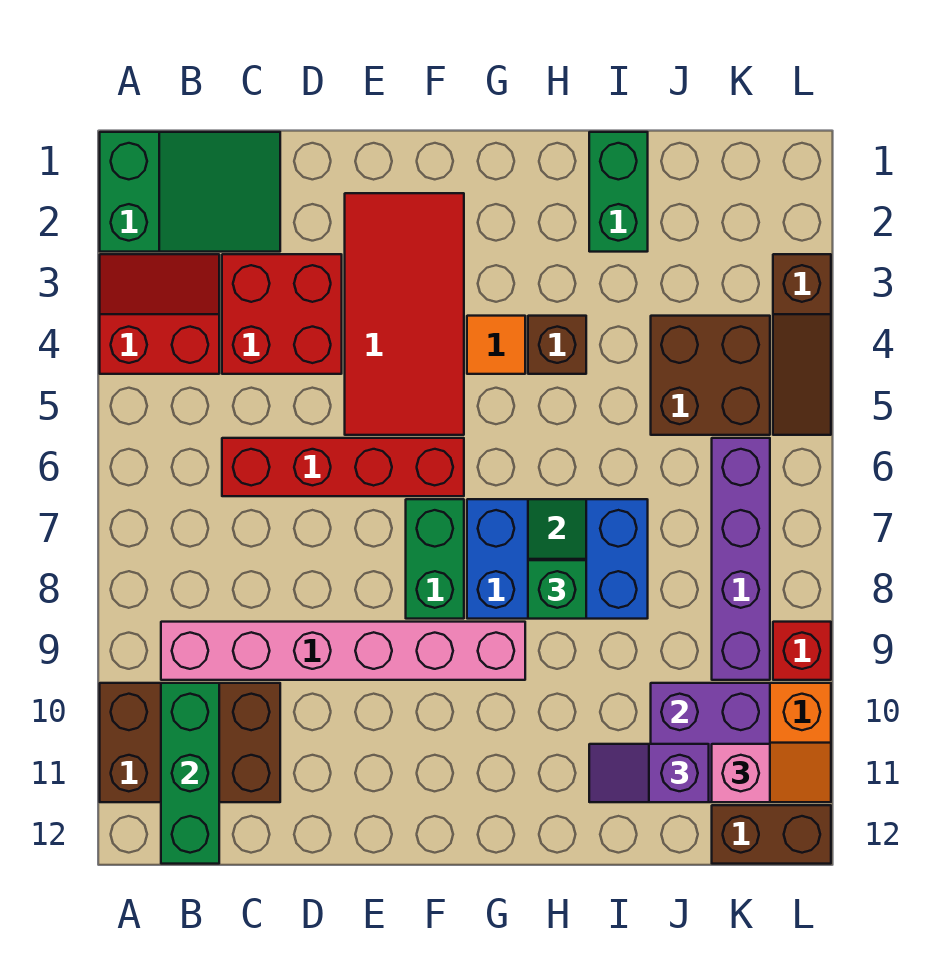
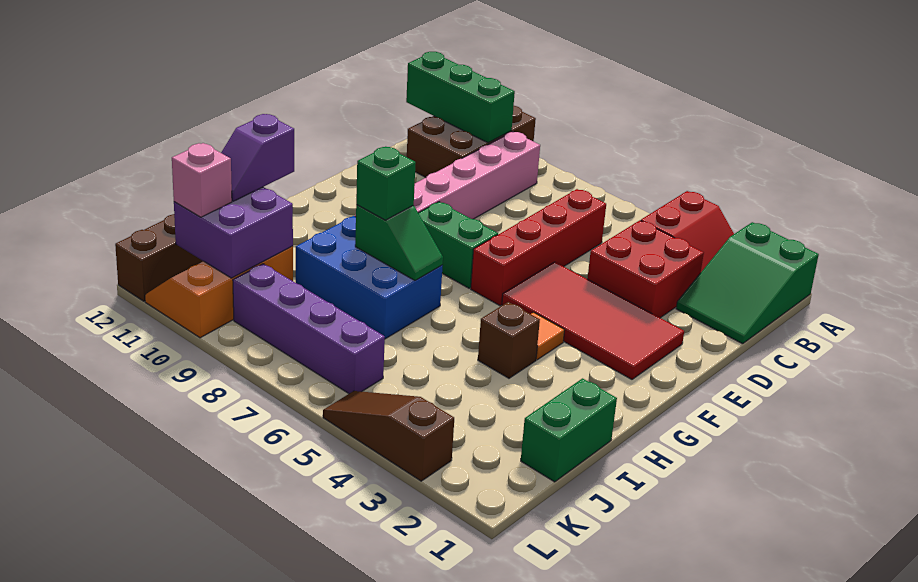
blue brick G7:I8 level 1 -> blue brick H7:I9 level 1
green brick I1:I2 level 1 -> green brick I1:J1 level 1
purple slope I11:J11 level 3 top J -> purple slope I11:J11 level 3 top I
brown brick J4:K5 level 1 -> none
red brick L9 level 1 -> none

